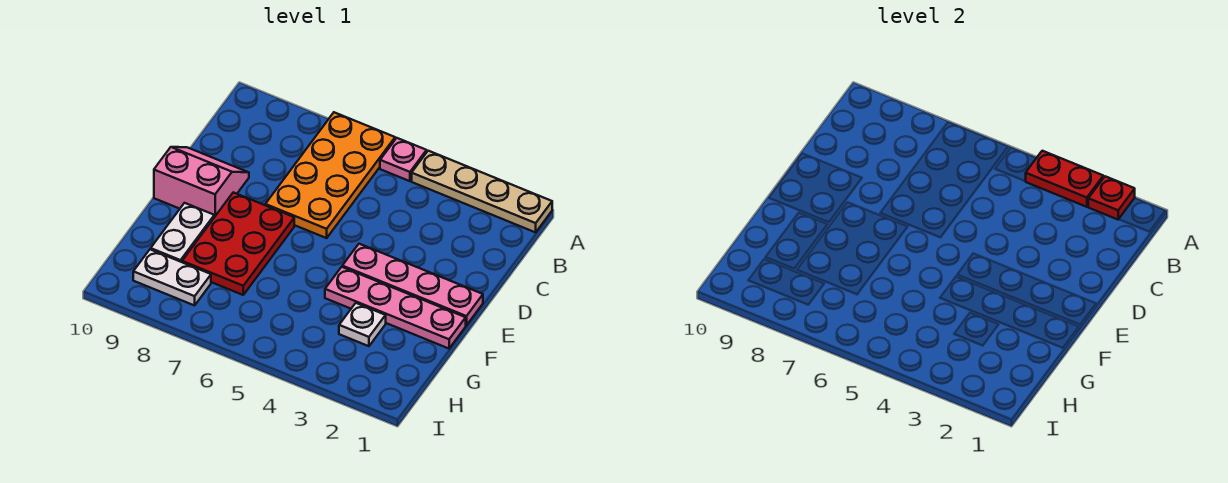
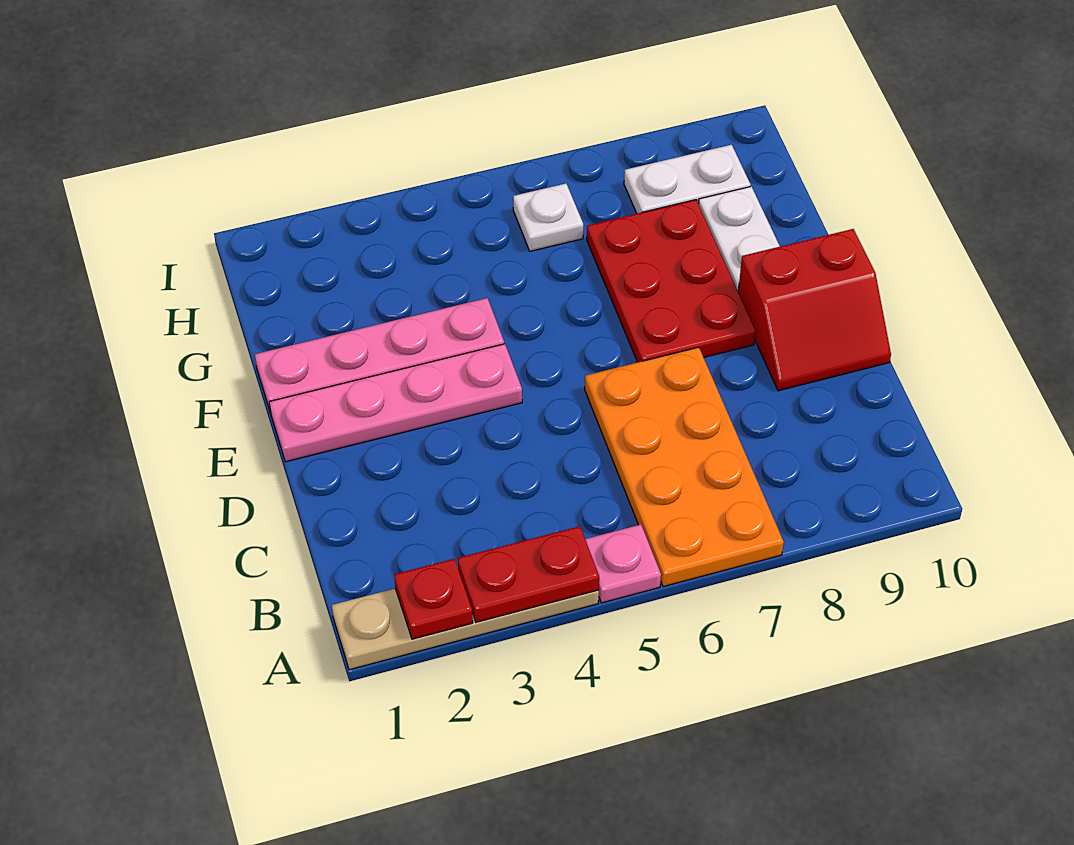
pink slope D9:E10 level 1 top E -> red slope D9:E10 level 1 top E
white plate G3 level 1 -> white plate H6 level 1

